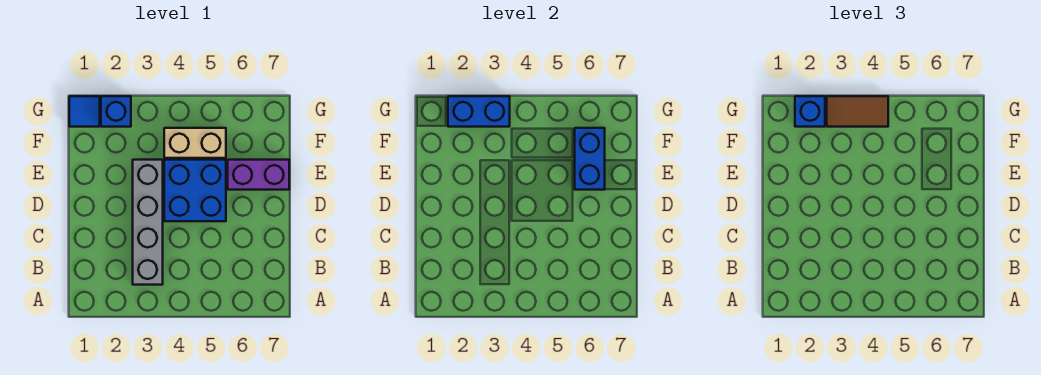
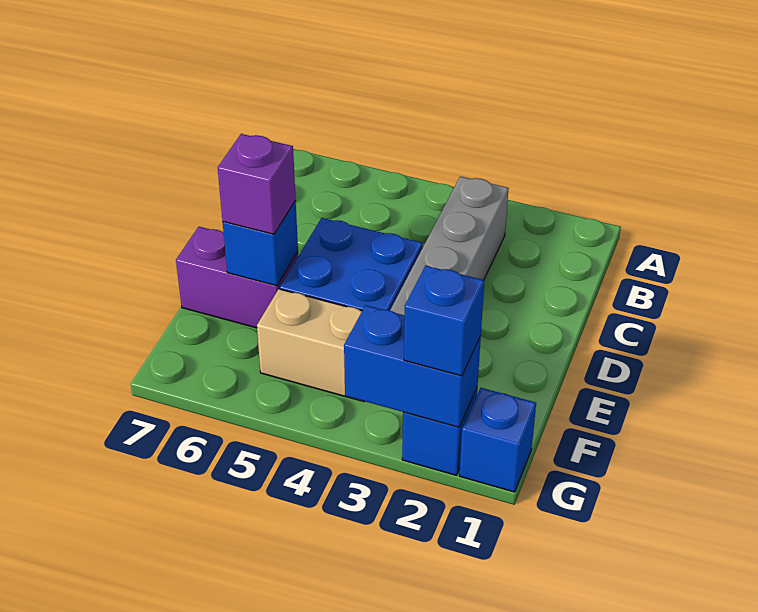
blue brick E6:F6 level 2 -> blue brick E6 level 2
none -> purple brick E6 level 3
blue tile G1 level 1 -> blue brick G1 level 1
brown tile G3:G4 level 3 -> none

